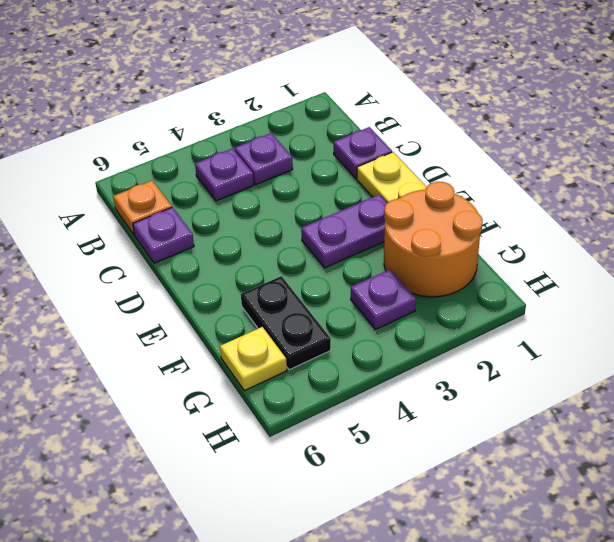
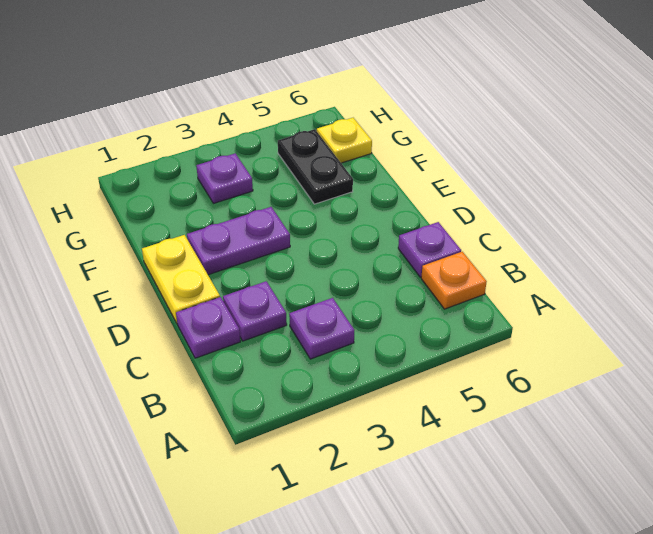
purple plate B4 level 1 -> purple plate C2 level 1
orange round brick F1:G2 level 1 -> none

